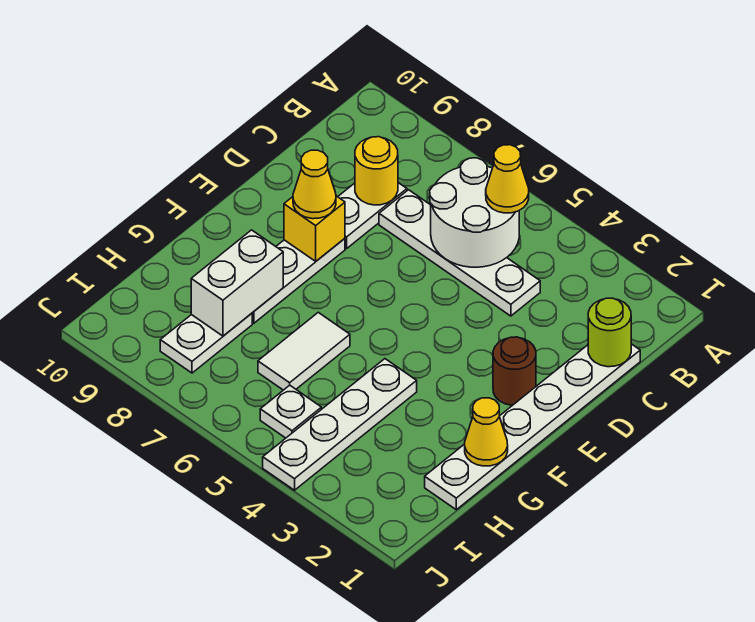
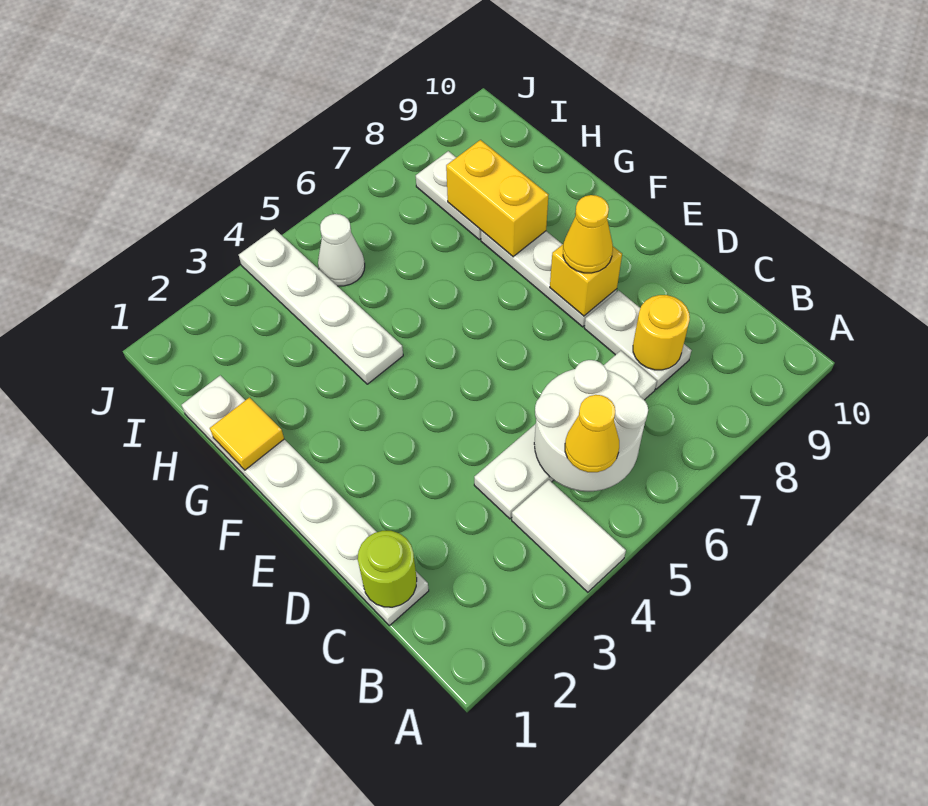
brown round brick E2 level 1 -> none
yellow cone G1 level 2 -> yellow tile G1 level 2
white tile G6:H6 level 1 -> white tile A4:B4 level 1
white brick G8:H8 level 2 -> yellow brick G8:H8 level 2
white plate I5 level 1 -> white cone I5 level 1

